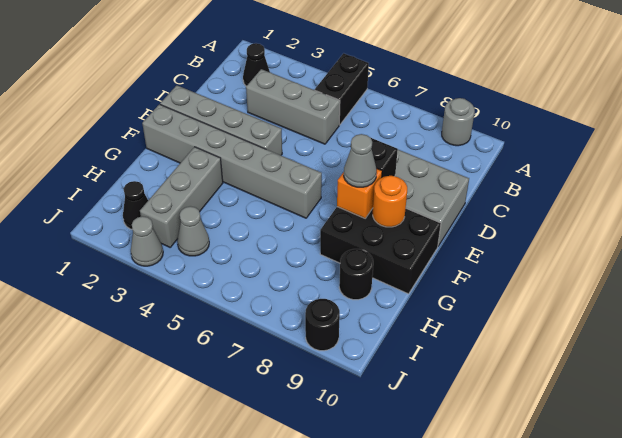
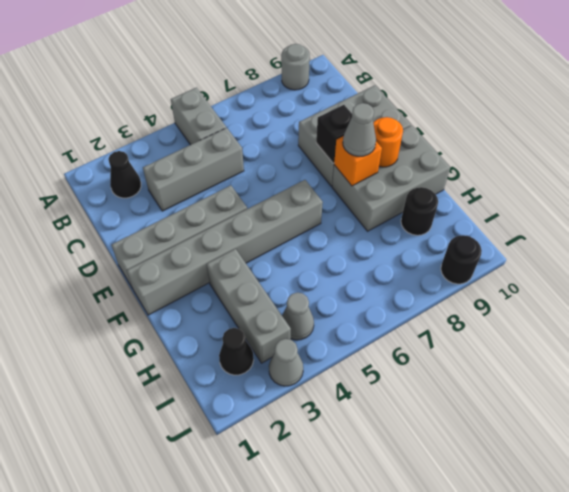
black brick A5:B5 level 1 -> grey brick A5:B5 level 1
black brick F8:G10 level 1 -> grey brick F8:G10 level 1

